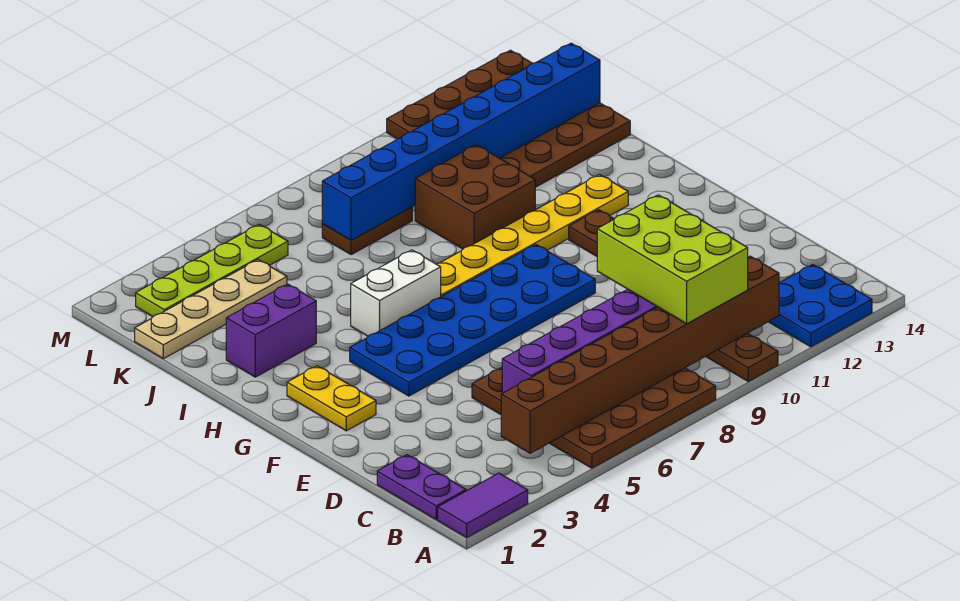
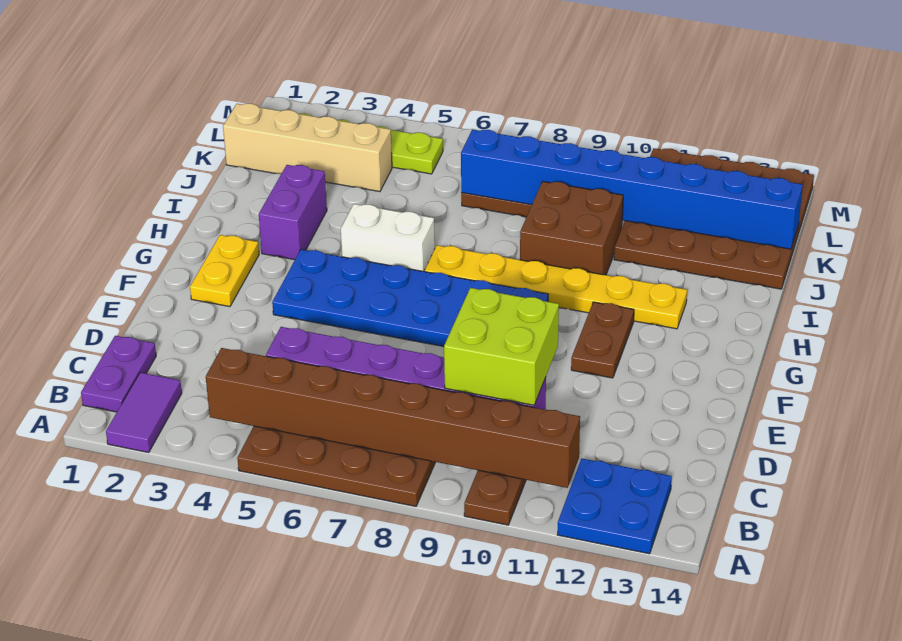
purple tile A1:A2 level 1 -> purple tile A2:B2 level 1
lime brick B9:D10 level 3 -> lime brick C9:D10 level 3
purple brick I2:I3 level 1 -> purple brick H3:I3 level 1
tan plate K1:K4 level 1 -> tan brick K1:K4 level 1

